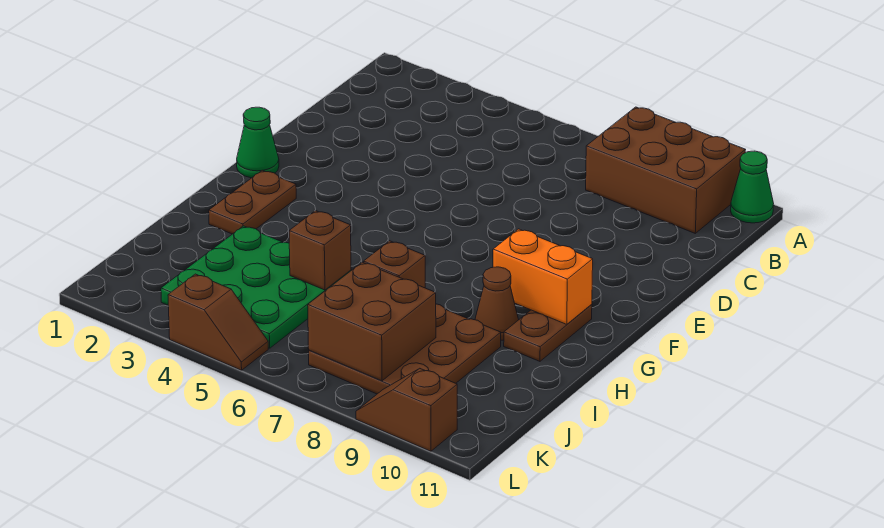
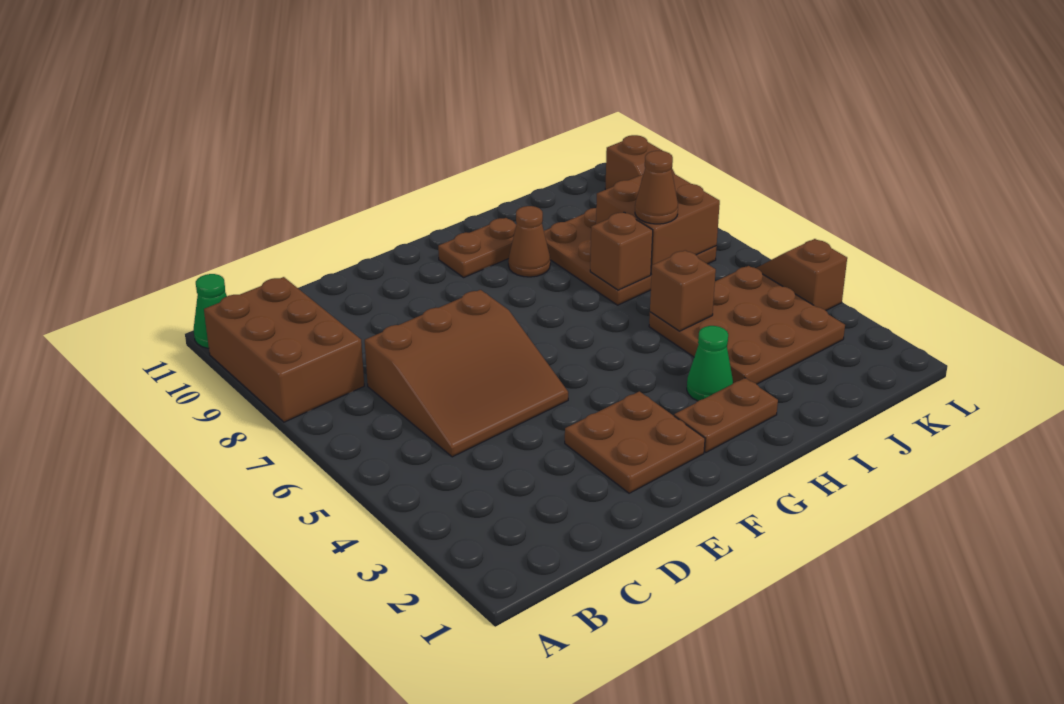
none -> brown slope C5:E7 level 1 top 7
none -> brown plate E2:F3 level 1
green cone F1 level 1 -> green cone H3 level 1
orange brick G9:G10 level 2 -> none
green plate I3:K5 level 1 -> brown plate I3:K5 level 1
none -> brown cone J7 level 3

